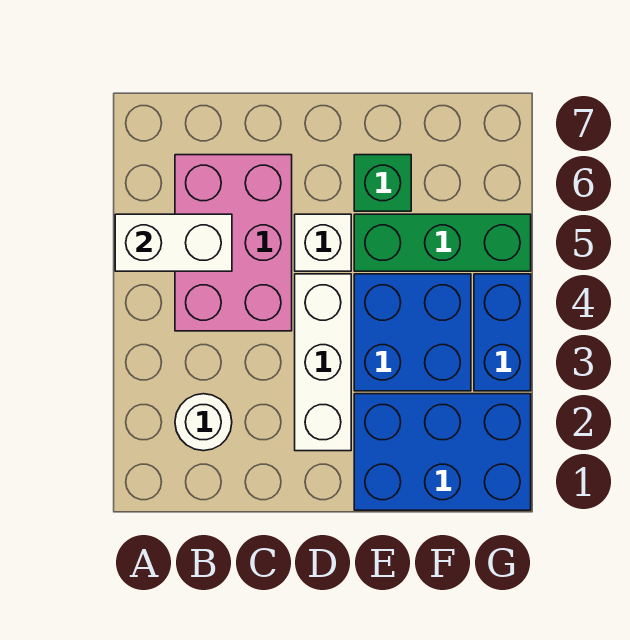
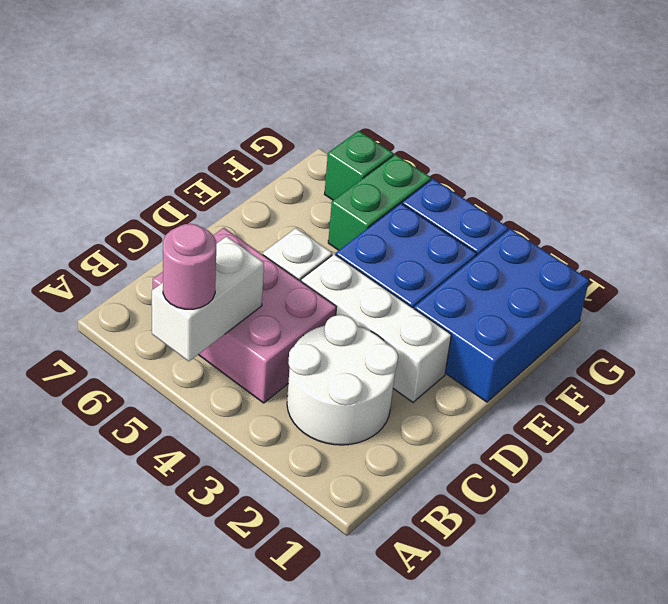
none -> pink round brick A5 level 3
white round brick B2 level 1 -> white round brick B2:C3 level 1
green brick E5:G5 level 1 -> green brick F5:G5 level 1
green brick E6 level 1 -> green brick G6 level 1

